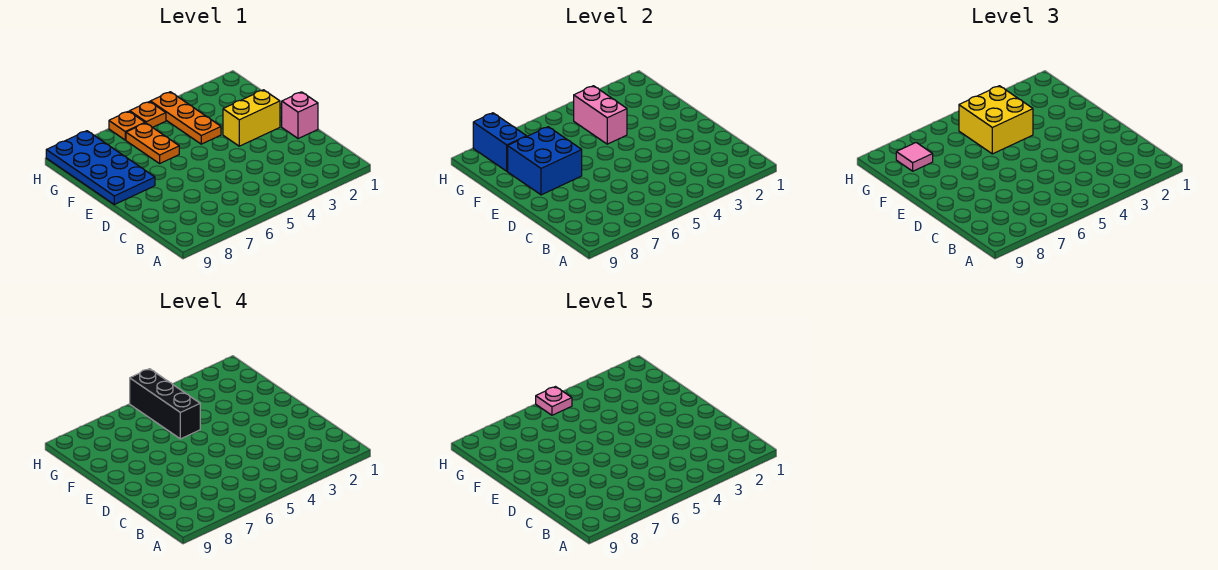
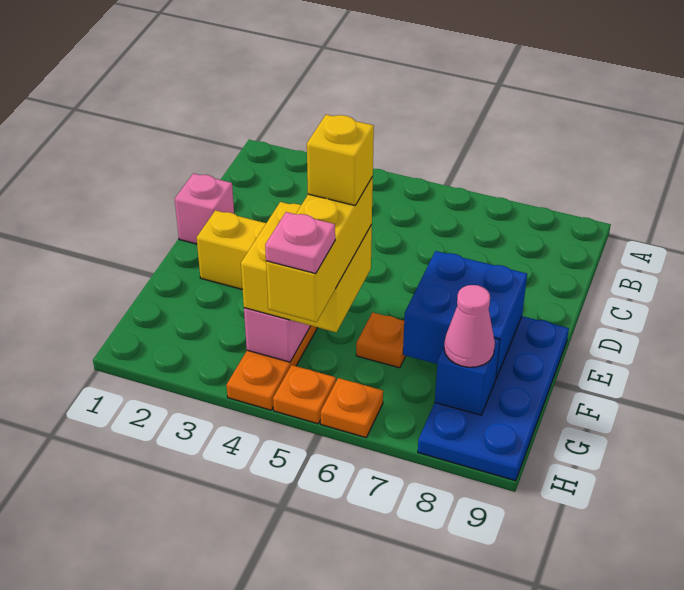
black brick F5:H5 level 4 -> yellow brick F5:H5 level 4
none -> yellow brick F5 level 5
orange plate F6:G6 level 1 -> orange plate F6 level 1
blue brick G8:H8 level 2 -> blue brick G8 level 2
pink tile G8 level 3 -> pink cone G8 level 3

